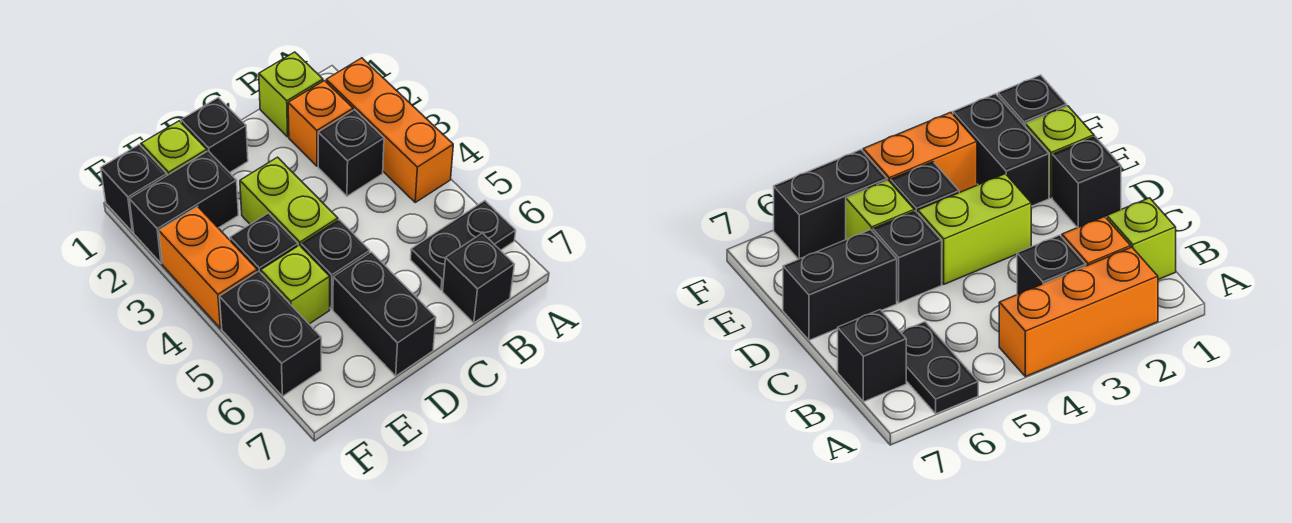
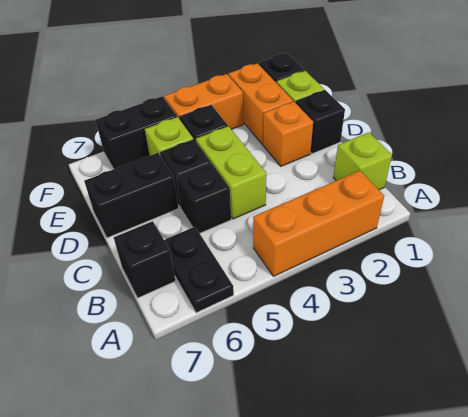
orange brick B2 level 1 -> orange brick D2 level 1
black brick B3 level 1 -> black brick C5 level 1
lime brick D3:D4 level 1 -> lime brick C4:D4 level 1
black brick E2:F2 level 1 -> orange brick E2:F2 level 1

